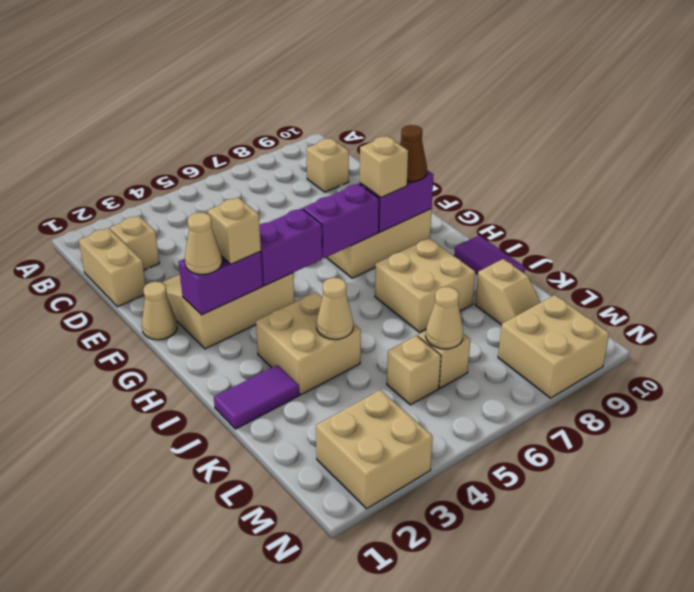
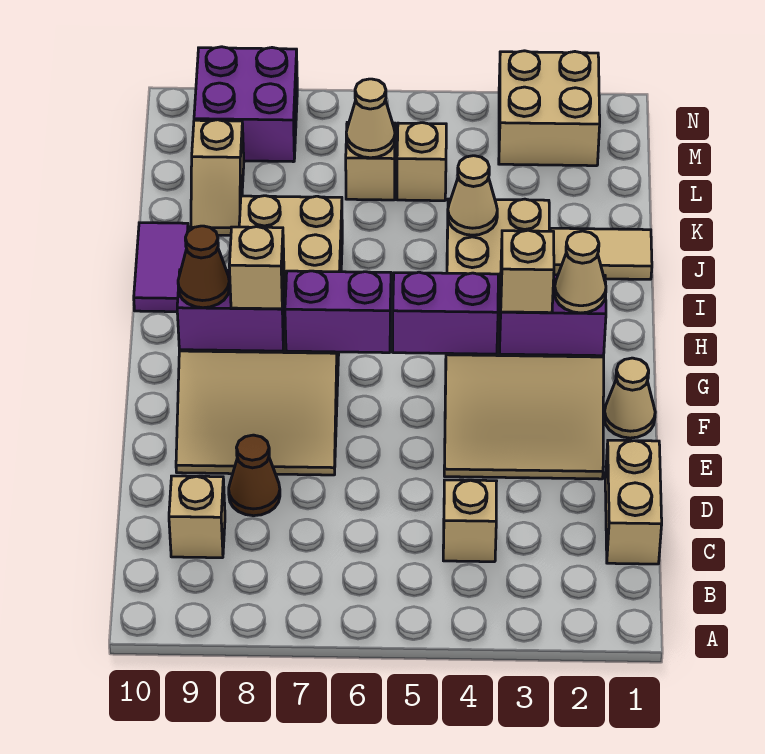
tan brick C2 level 1 -> tan brick C4 level 1
none -> brown cone D8 level 1
purple tile J1:J2 level 1 -> tan tile J1:J2 level 1
tan slope K9:L9 level 1 top K -> tan slope K9:L9 level 1 top L
tan brick M8:N9 level 1 -> purple brick M8:N9 level 1

